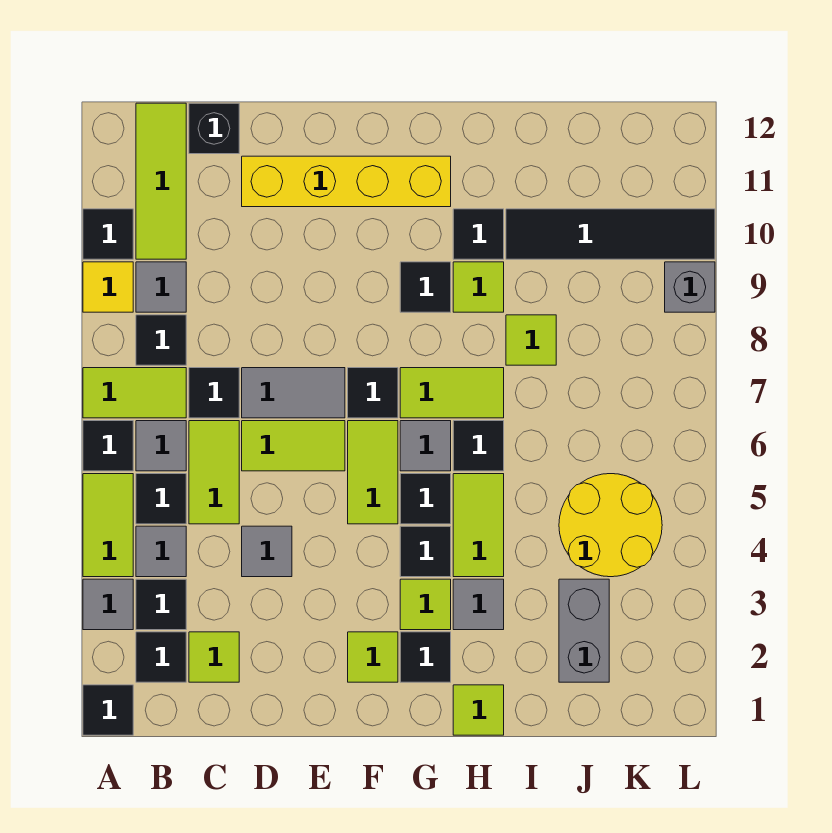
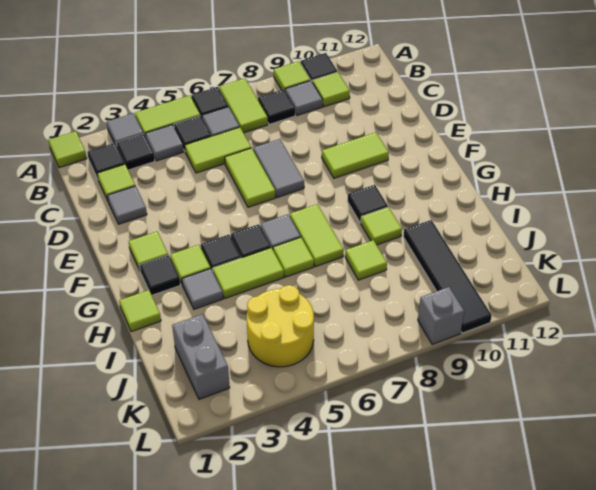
black tile A1 level 1 -> lime tile A1 level 1
yellow tile A9 level 1 -> lime tile A9 level 1
lime tile B10:B12 level 1 -> lime tile B10 level 1
black tile C7 level 1 -> none
black brick C12 level 1 -> none
grey tile D4 level 1 -> grey tile D2 level 1
yellow brick D11:G11 level 1 -> none
lime tile F5:F6 level 1 -> lime tile E9:E10 level 1
black tile F7 level 1 -> none
black tile H6 level 1 -> lime tile H6 level 1
black tile H10 level 1 -> none
grey brick J2:J3 level 1 -> grey brick J2:K2 level 1

